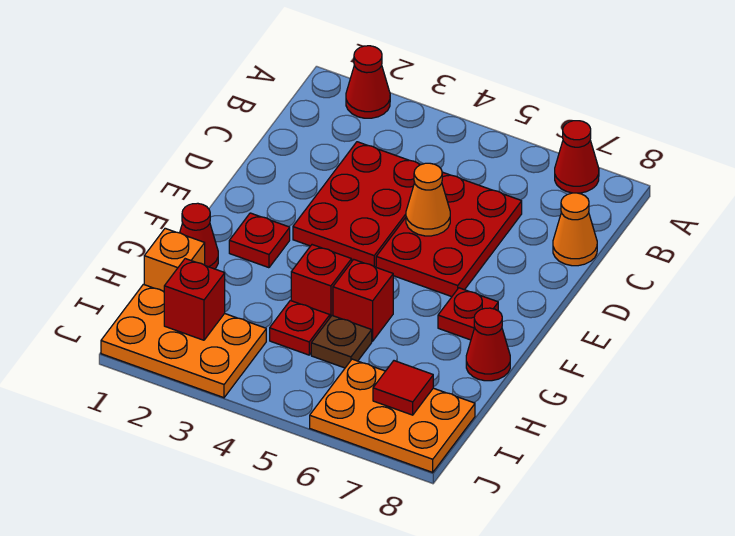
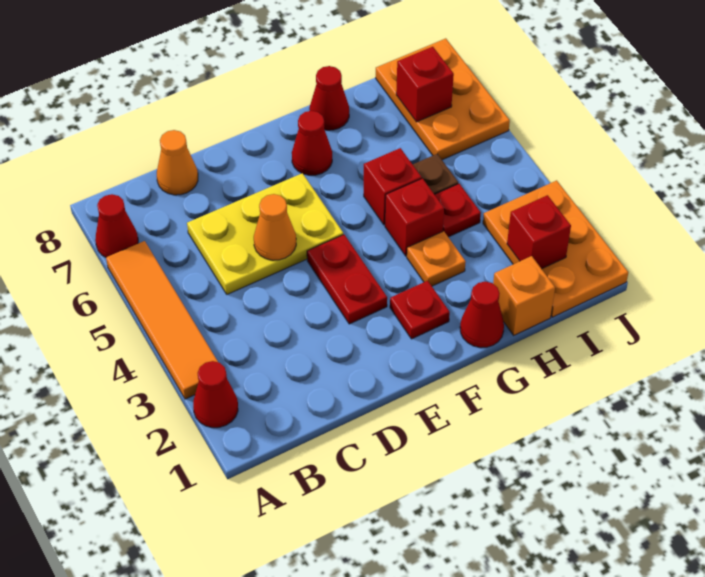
none -> orange tile A3:A6 level 1
red plate C3:E4 level 1 -> red plate E3:E4 level 1
red plate C5:E6 level 1 -> yellow plate C5:E6 level 1
red plate F7 level 1 -> red cone F7 level 1
none -> orange plate G3 level 1
red tile I7 level 2 -> red brick I7 level 2

